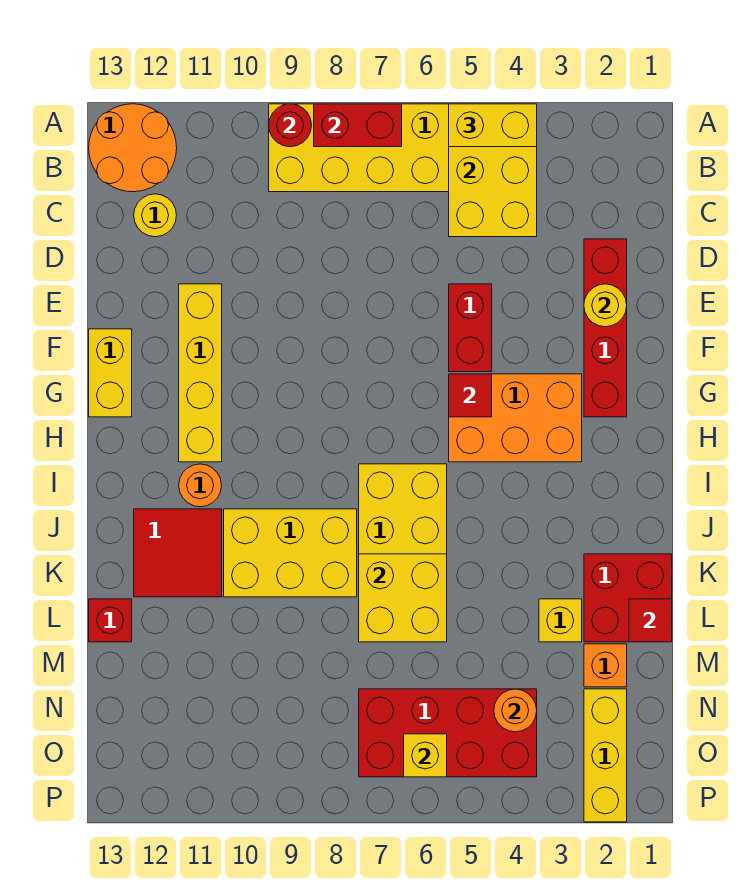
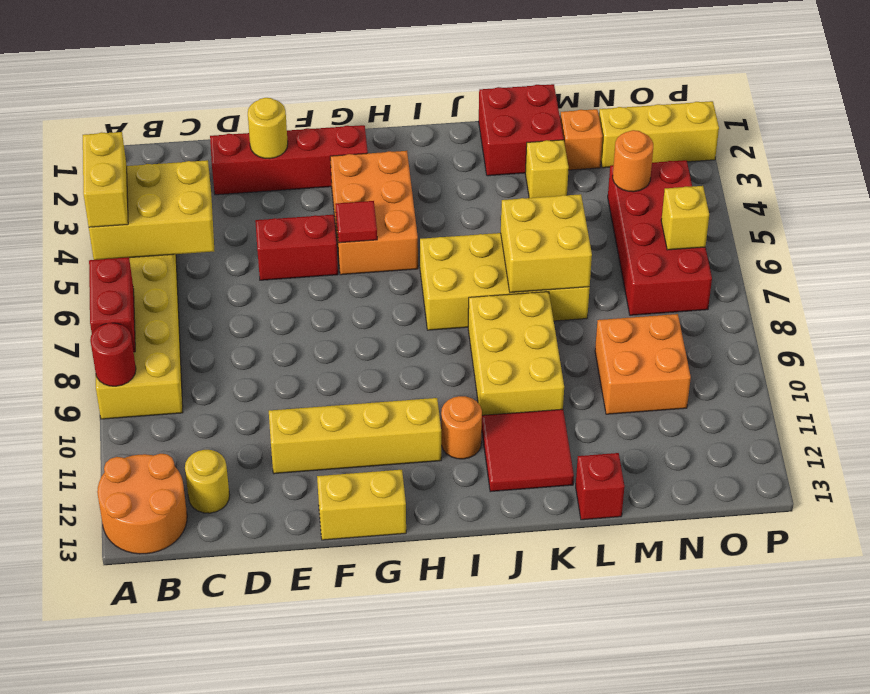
red tile L1 level 2 -> none
none -> orange brick M9:N10 level 1

